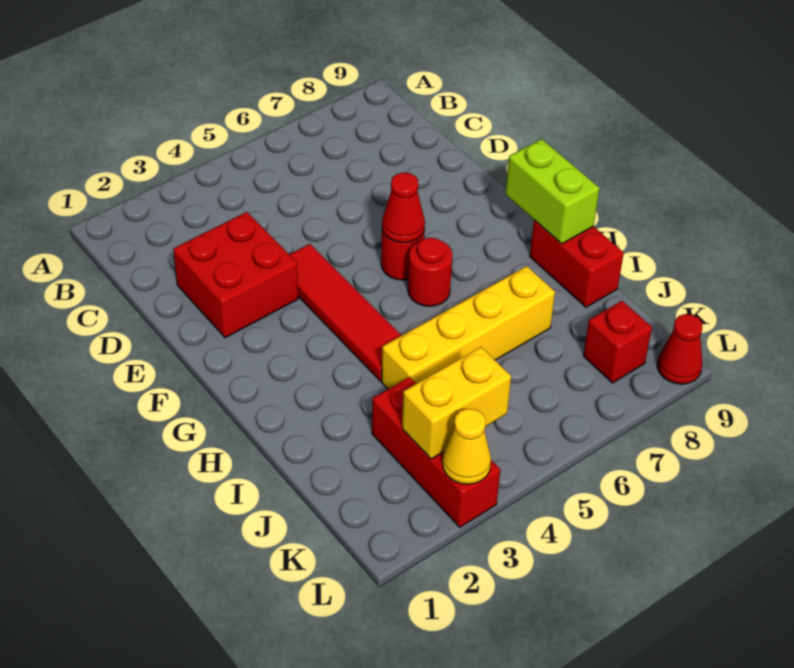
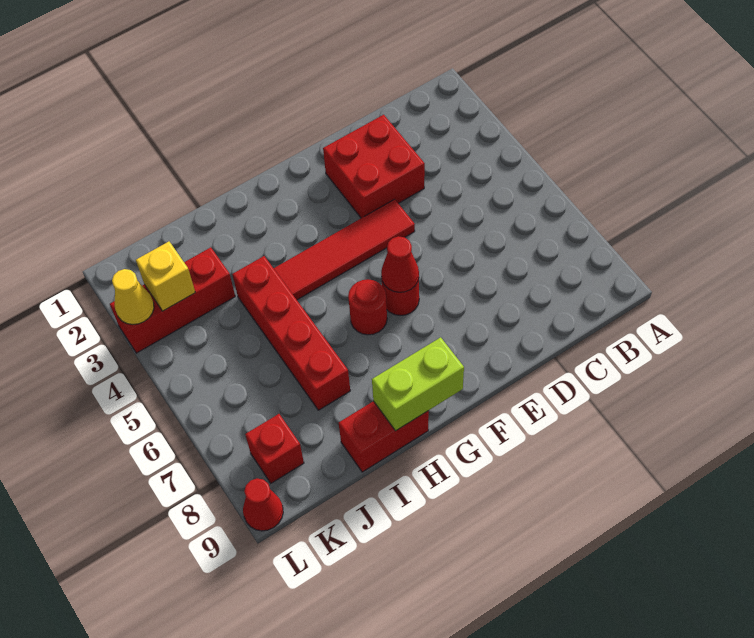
yellow brick I4:I7 level 1 -> red brick I4:I7 level 1
yellow brick K3:K4 level 2 -> yellow brick K3 level 2

